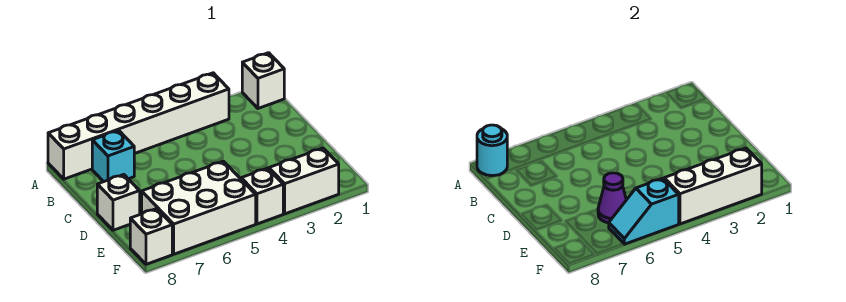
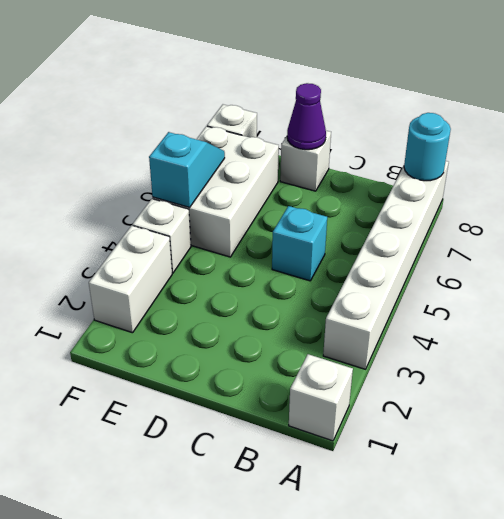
cyan brick B7 level 1 -> cyan brick C5 level 1
purple cone E6 level 2 -> purple cone D8 level 2
white brick F2:F4 level 2 -> none

